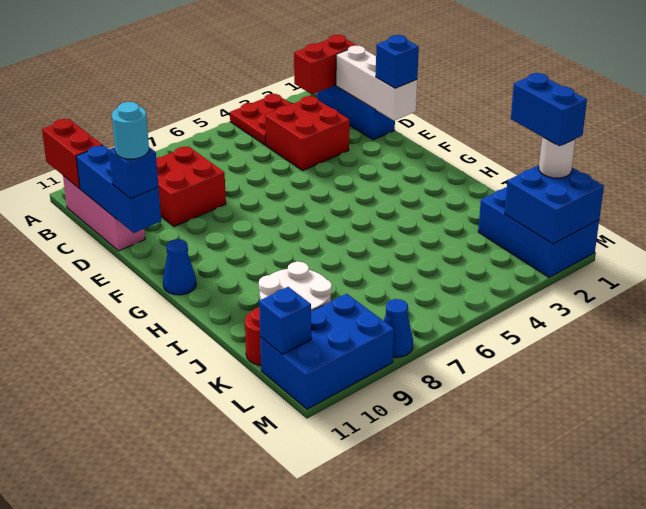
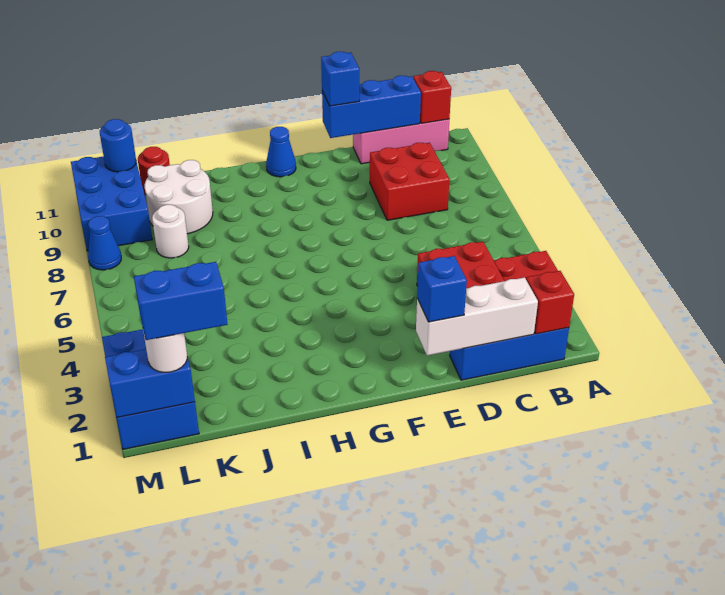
red brick A11:B11 level 2 -> red brick B11 level 2
red brick B1:B2 level 2 -> red brick B1 level 2
cyan round brick E11 level 4 -> none
blue brick K1:M2 level 1 -> blue brick L1:M3 level 1
none -> white round brick K8 level 1
blue brick L1:M2 level 2 -> blue brick L1:M1 level 2
blue brick L11 level 2 -> blue round brick L11 level 2

